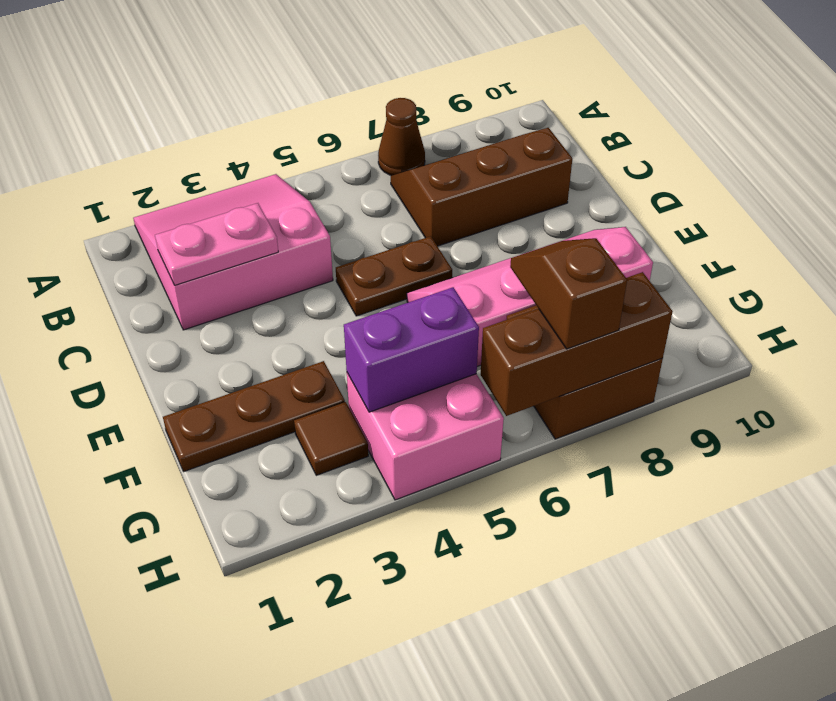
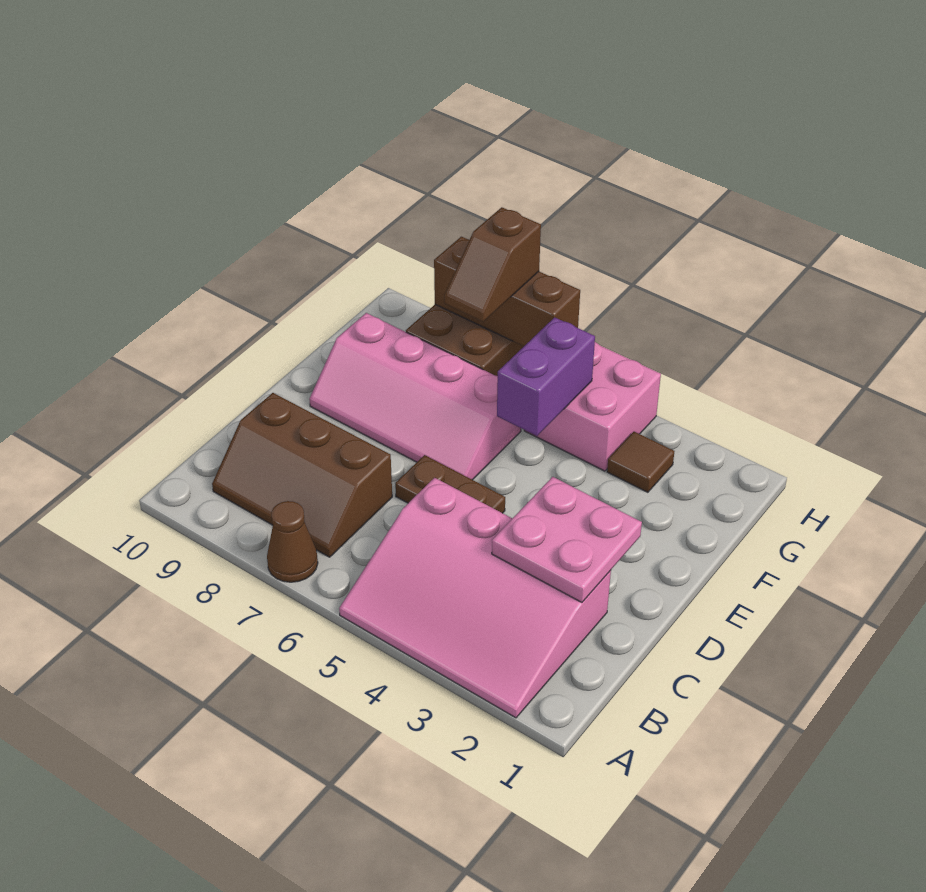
pink slope A2:C4 level 1 top C -> pink slope A2:C5 level 1 top C
pink plate C2:C3 level 2 -> pink plate C2:D3 level 2
brown plate F1:F3 level 1 -> none
purple brick G4:G5 level 2 -> purple brick F5:G5 level 2

